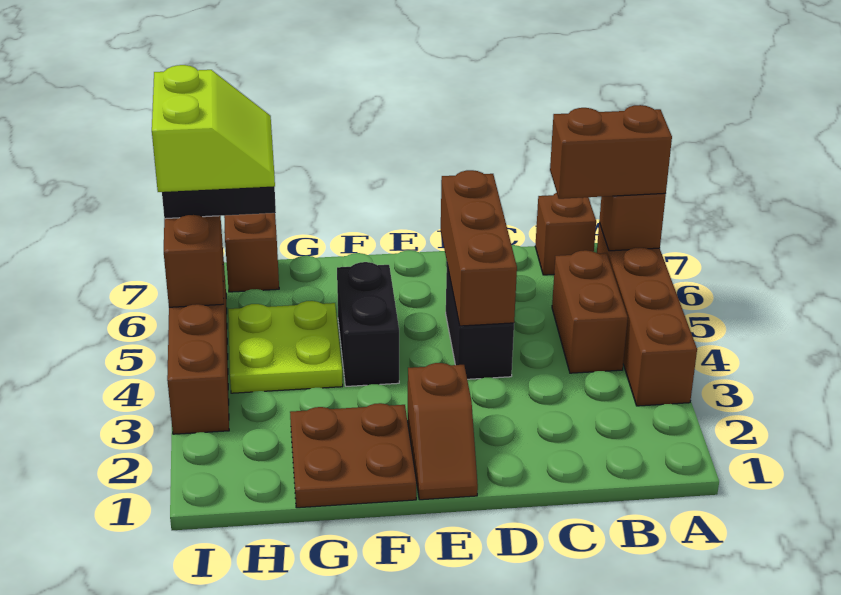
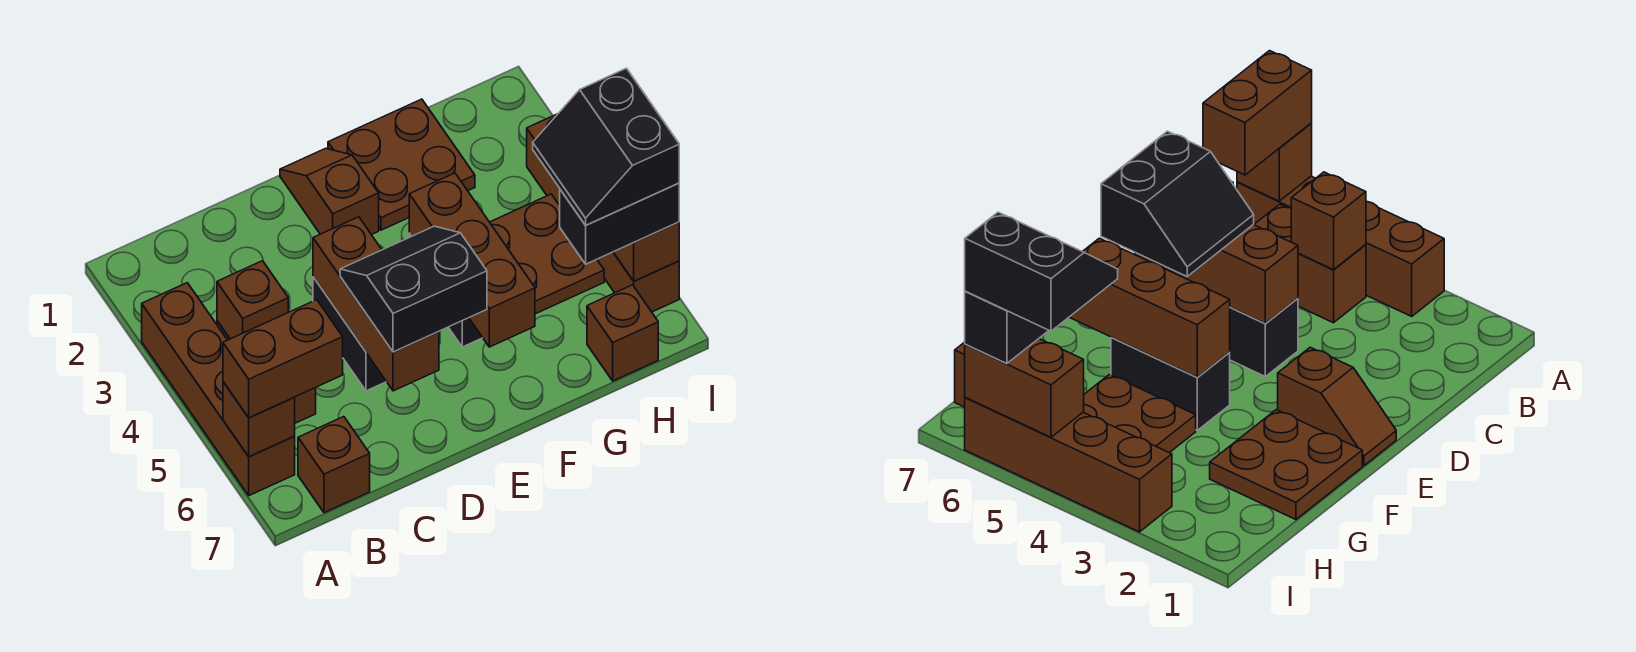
none -> brown brick B4 level 2
none -> black slope D5:E6 level 3 top 6
none -> brown brick F4:F6 level 2
lime plate G4:H5 level 1 -> brown plate G4:H5 level 1
lime slope H5:I6 level 4 top I -> black slope H5:I6 level 4 top I

